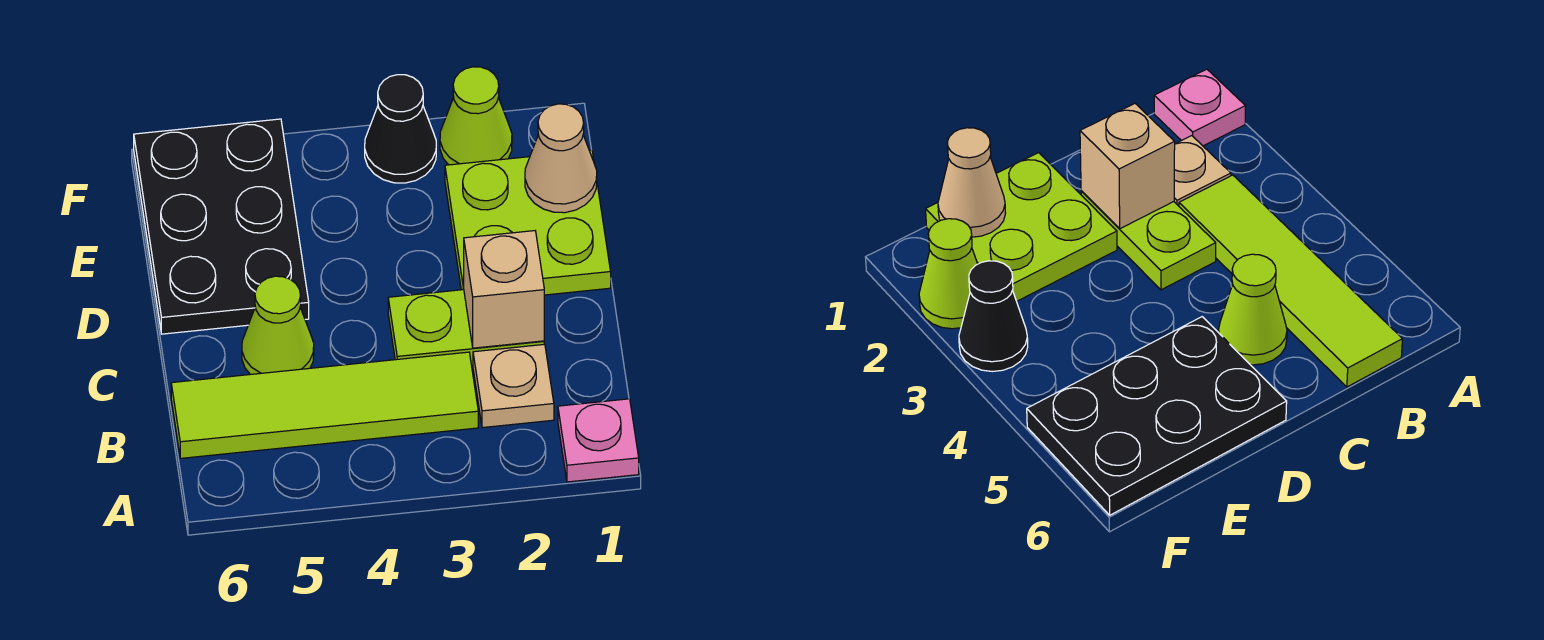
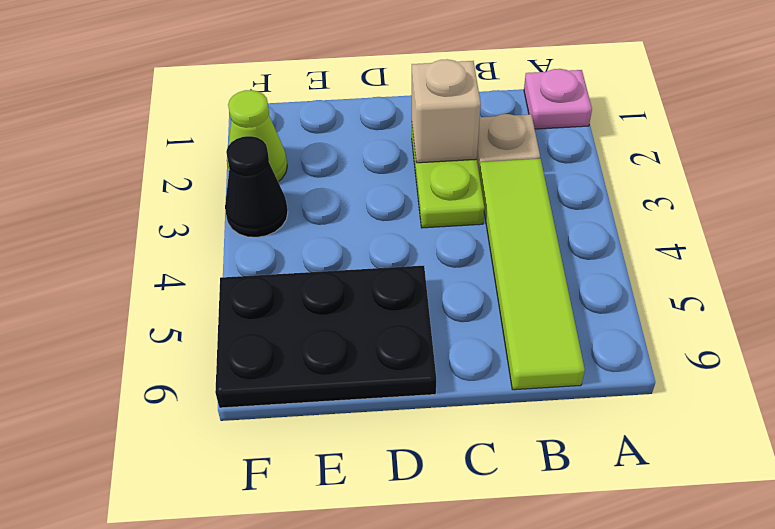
lime cone C5 level 1 -> none
lime plate D1:E2 level 1 -> none
tan cone E1 level 2 -> none

